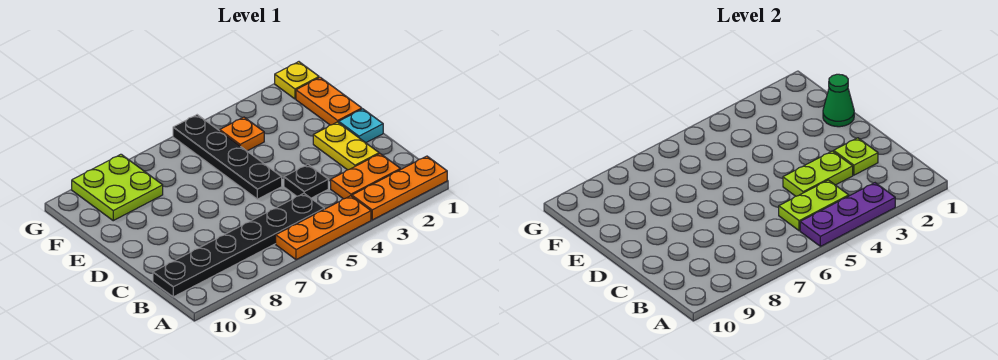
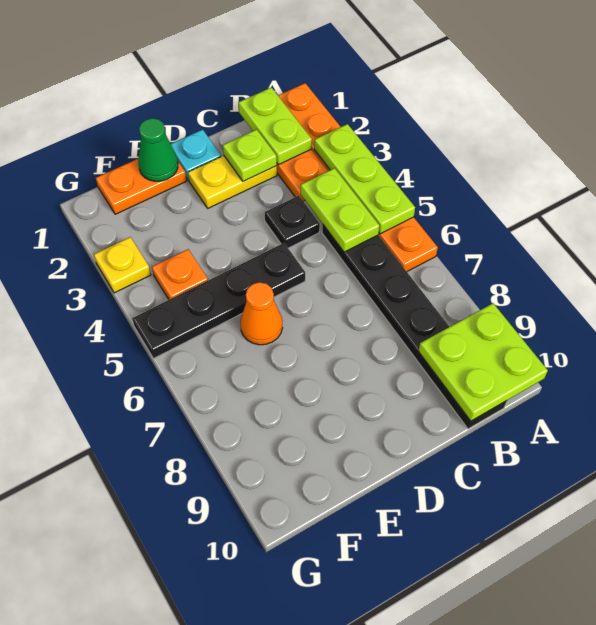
purple plate A3:A5 level 2 -> lime plate A3:A5 level 2
lime plate C3:C4 level 2 -> lime plate B1:B2 level 2
none -> orange cone E6 level 1
lime plate F8:G9 level 1 -> lime plate A9:B10 level 2
yellow plate G1 level 1 -> yellow plate G3 level 1

